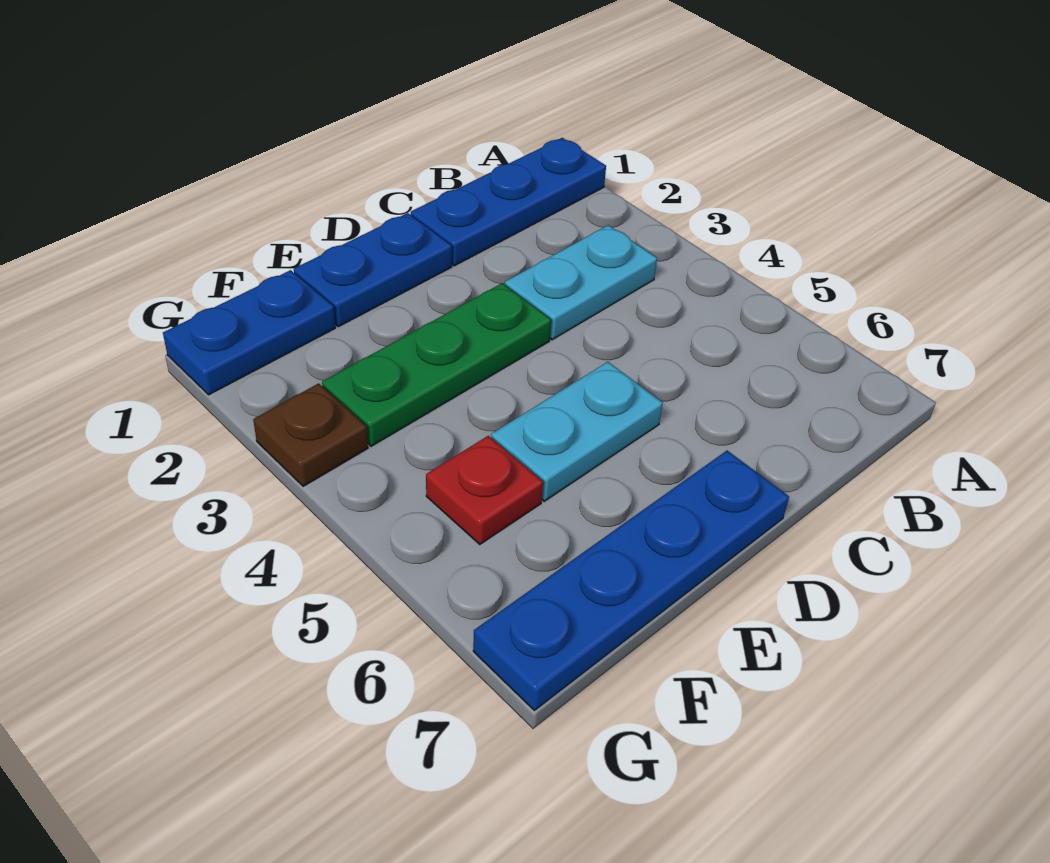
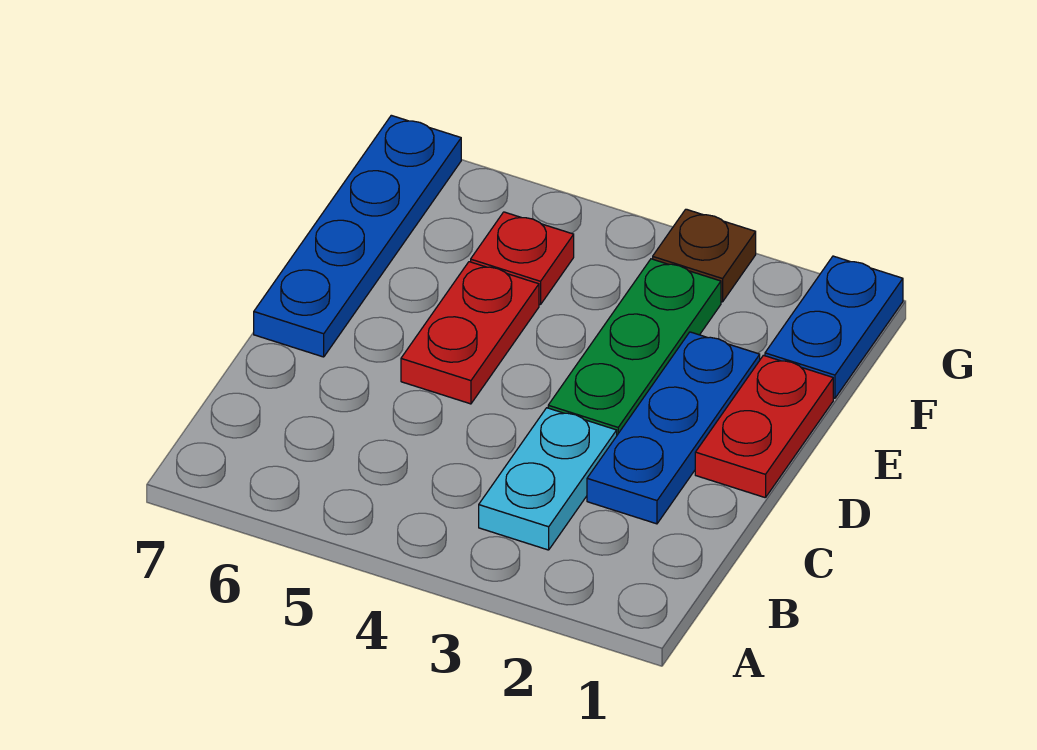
blue plate A1:C1 level 1 -> blue plate C2:E2 level 1
blue plate D1:E1 level 1 -> red plate D1:E1 level 1
cyan plate D5:E5 level 1 -> red plate D5:E5 level 1

